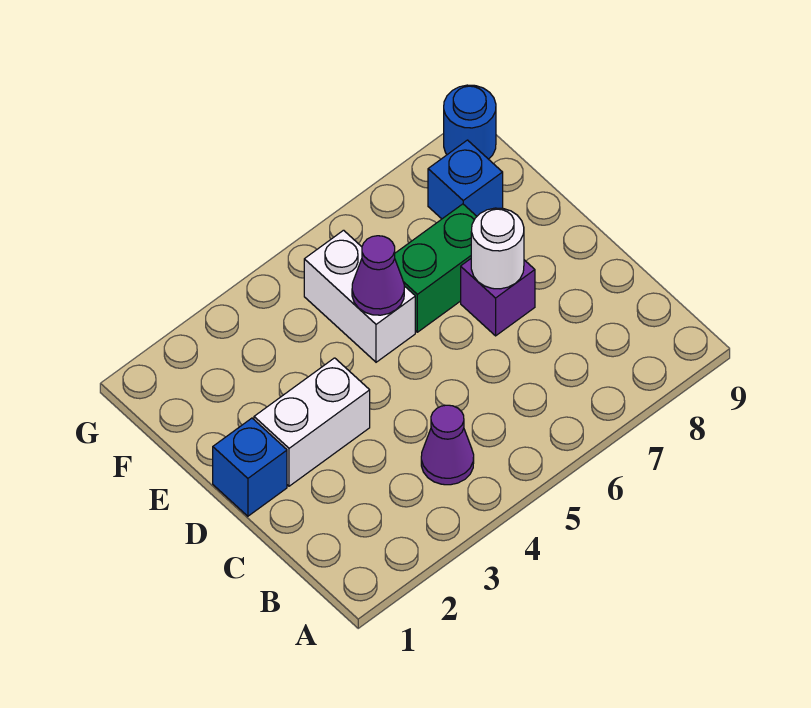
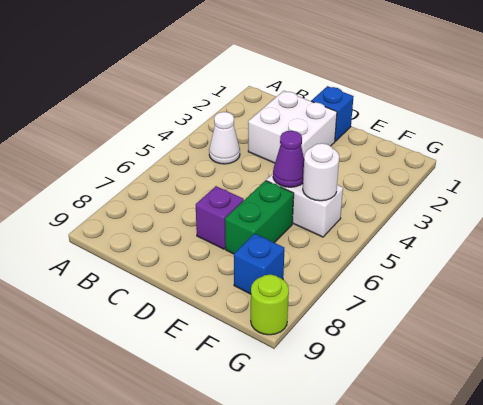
purple cone B4 level 1 -> white cone B4 level 1
white brick D2:D3 level 1 -> white brick C2:D3 level 1
white round brick D7 level 2 -> white round brick F5 level 2
blue round brick G9 level 1 -> lime round brick G9 level 1

